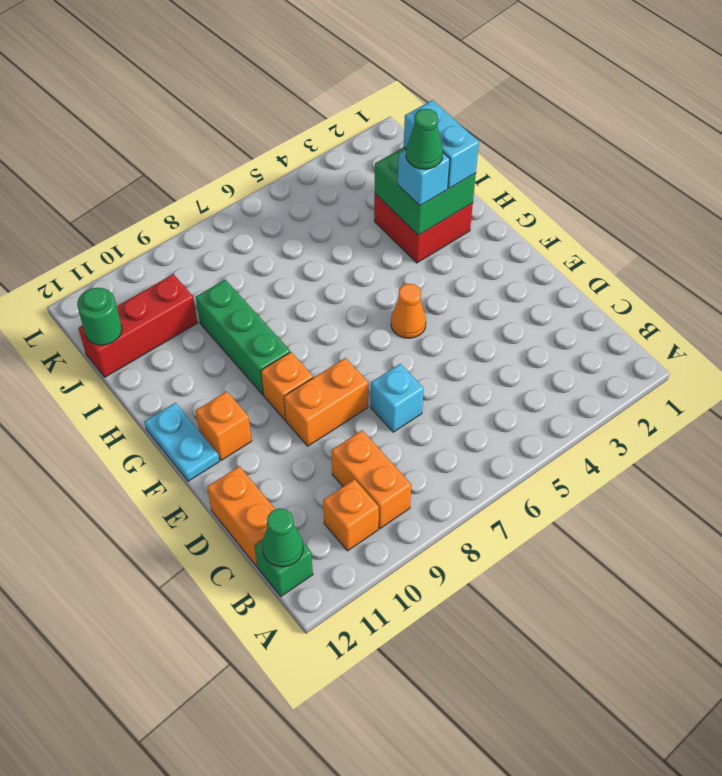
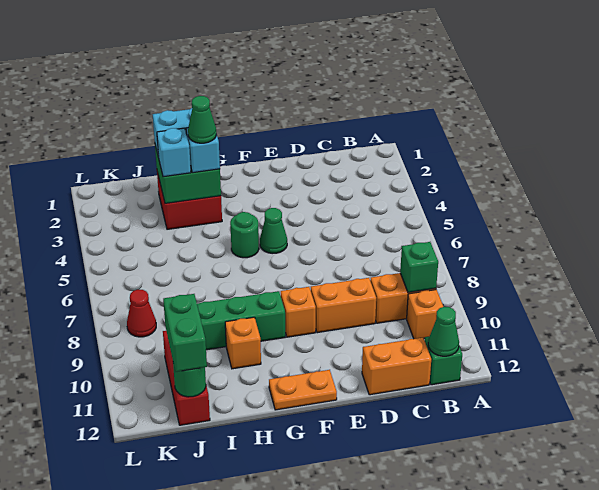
none -> green brick B9 level 2
cyan brick D7 level 1 -> cyan brick I3 level 3
orange brick E8:E9 level 1 -> orange brick D9:E9 level 1
orange cone F5 level 1 -> green cone F5 level 1
orange brick F11 level 1 -> orange brick H10 level 1
cyan plate F12:G12 level 1 -> orange plate F12:G12 level 1
none -> green round brick G5 level 1
none -> green brick J11:J12 level 3
none -> red cone K8 level 1

